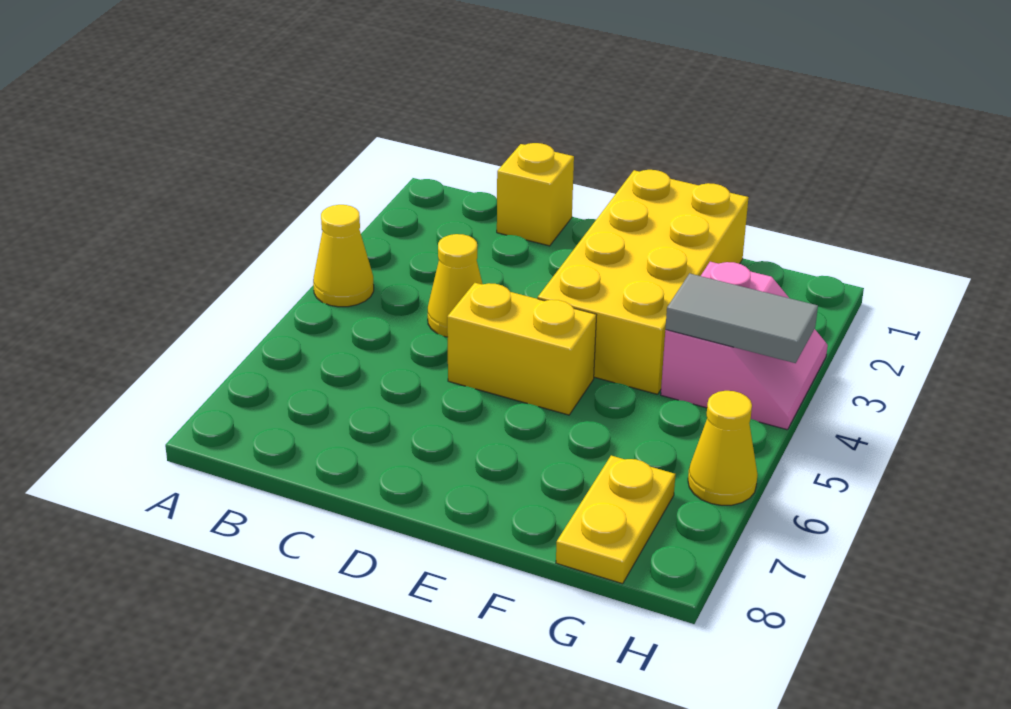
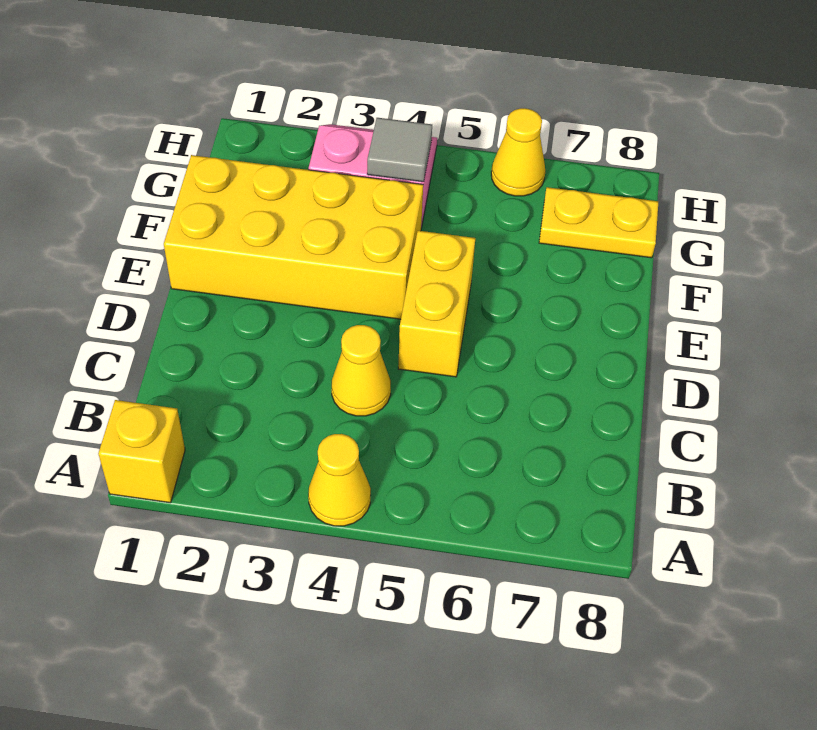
yellow brick C1 level 1 -> yellow brick A1 level 1
grey tile G4:H4 level 2 -> grey tile G4 level 2

